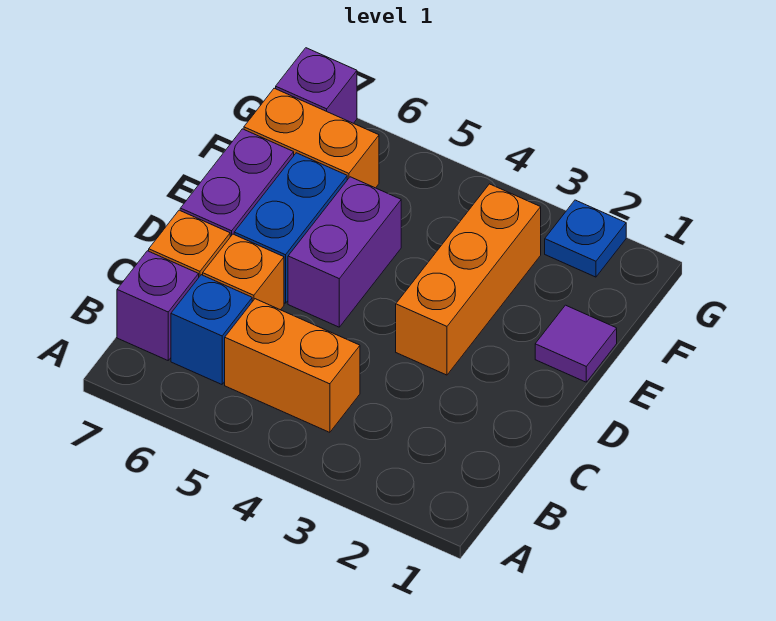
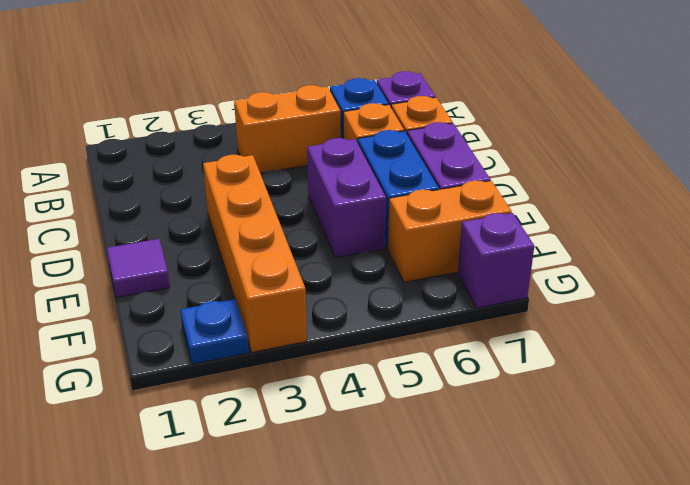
orange brick D3:F3 level 1 -> orange brick D3:G3 level 1

